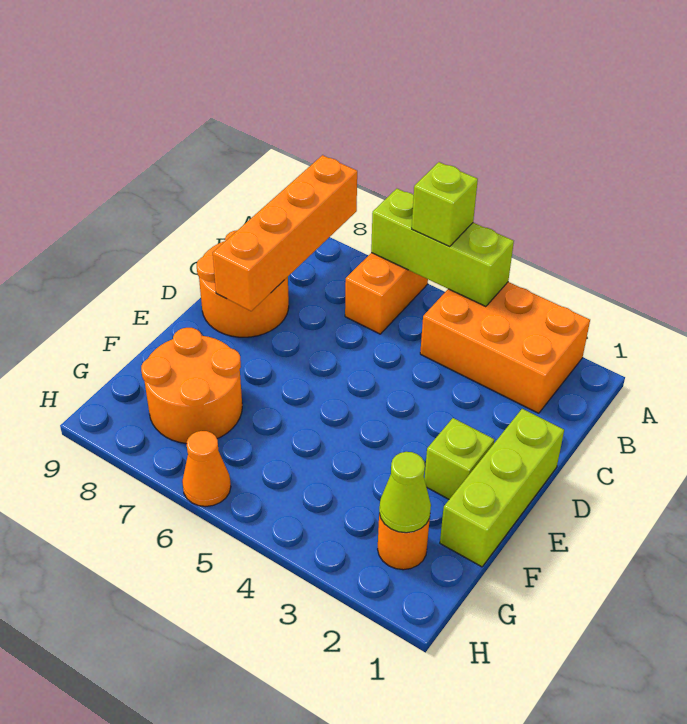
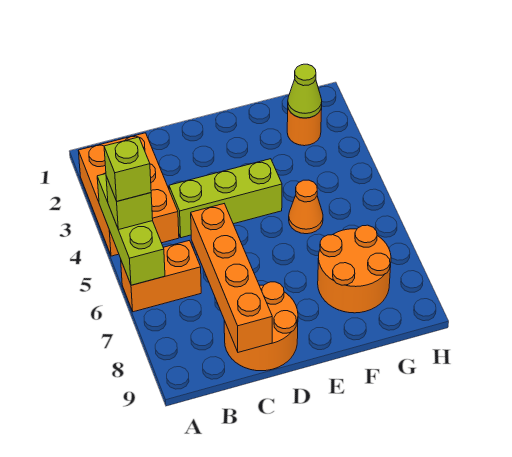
orange brick A8:D8 level 2 -> orange brick C6:C9 level 2
lime brick D1:F1 level 1 -> lime brick C4:E4 level 1
lime brick E2 level 1 -> lime brick A5 level 4
orange cone H6 level 1 -> orange cone F5 level 1

